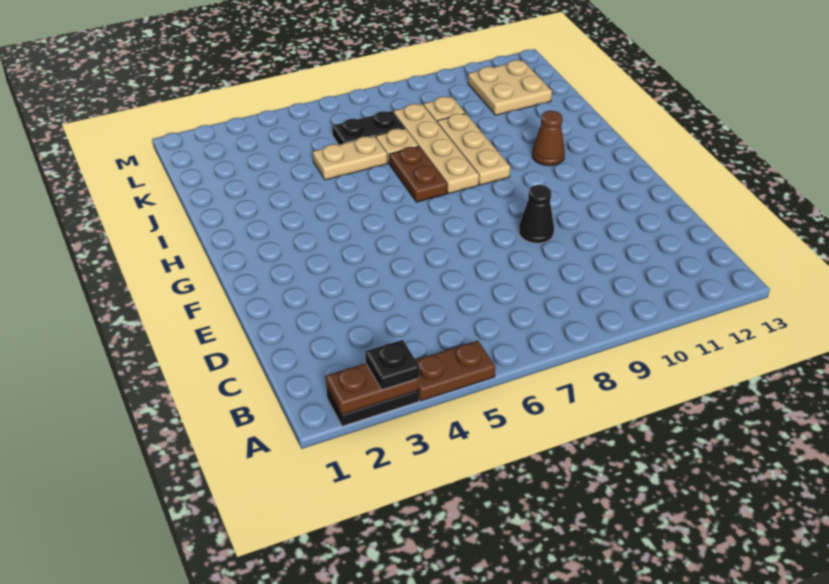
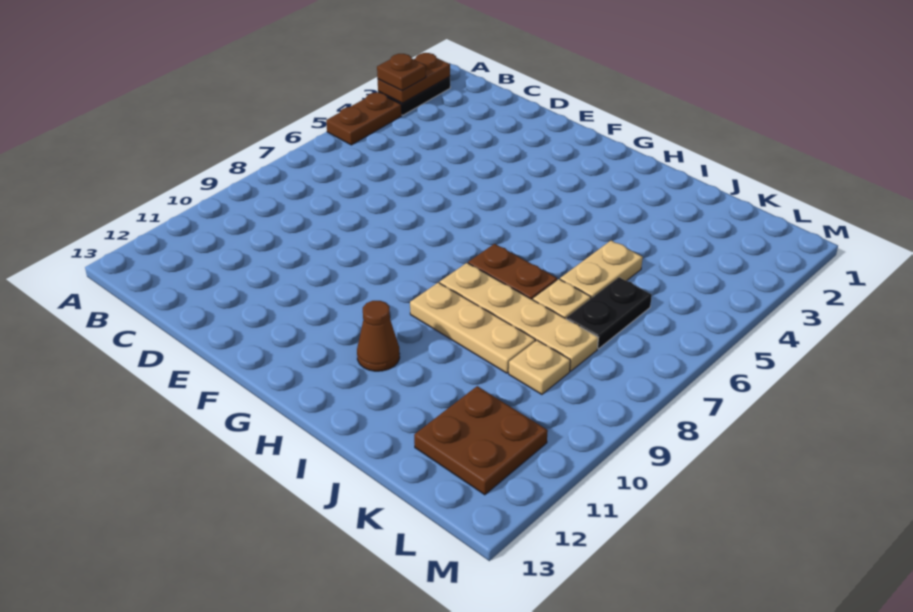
black plate A3 level 3 -> brown plate A3 level 3
black cone E9 level 1 -> none
tan plate K11:L12 level 1 -> brown plate K11:L12 level 1

